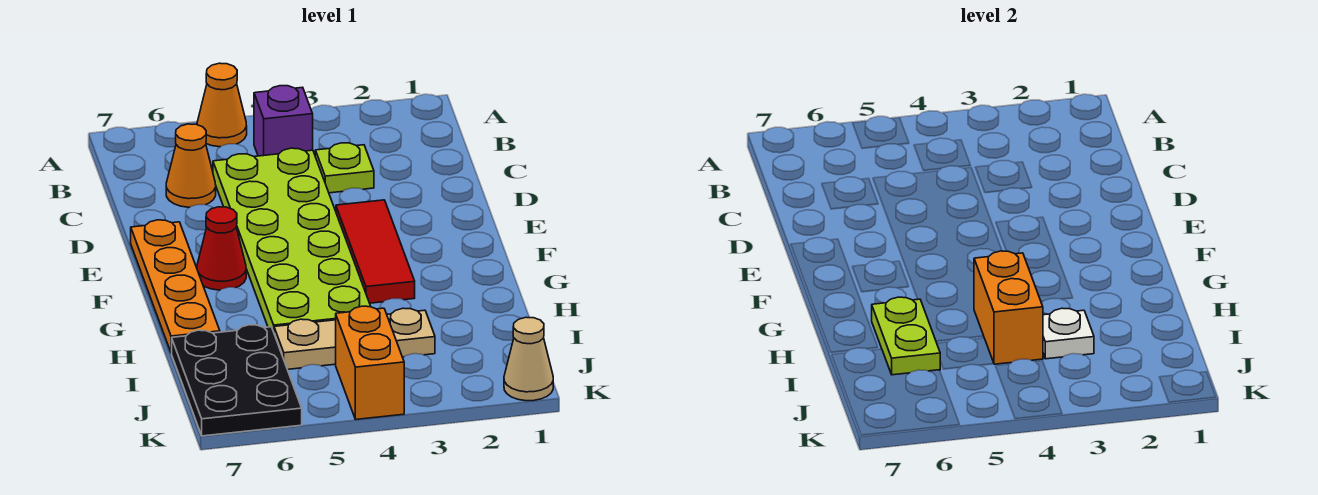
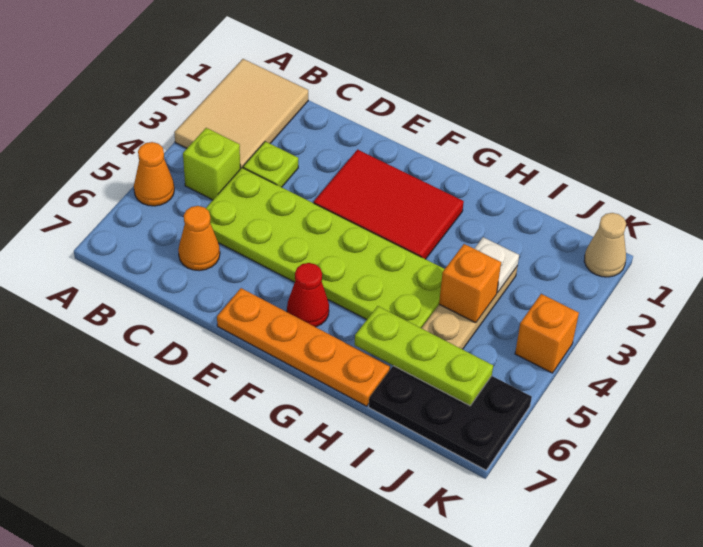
none -> tan tile A1:B3 level 1
purple brick B4 level 1 -> lime brick B4 level 1
red tile E3:G3 level 1 -> red tile E2:G3 level 1
orange brick H4:I4 level 2 -> orange brick I4 level 2
lime plate H6:I6 level 2 -> lime plate H6:J6 level 2
orange brick J4:K4 level 1 -> orange brick K4 level 1

